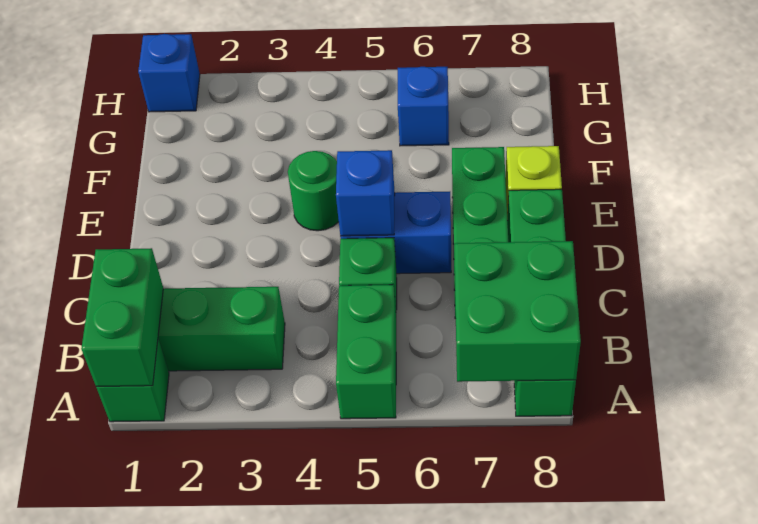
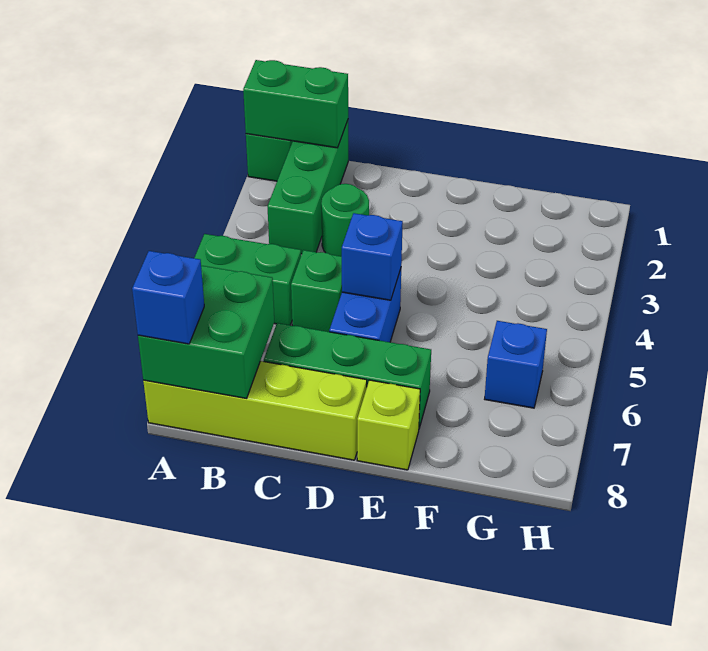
green brick A8:D8 level 1 -> lime brick A8:D8 level 1
green round brick E4 level 1 -> green round brick C3 level 1
blue brick H1 level 1 -> blue brick A8 level 3

